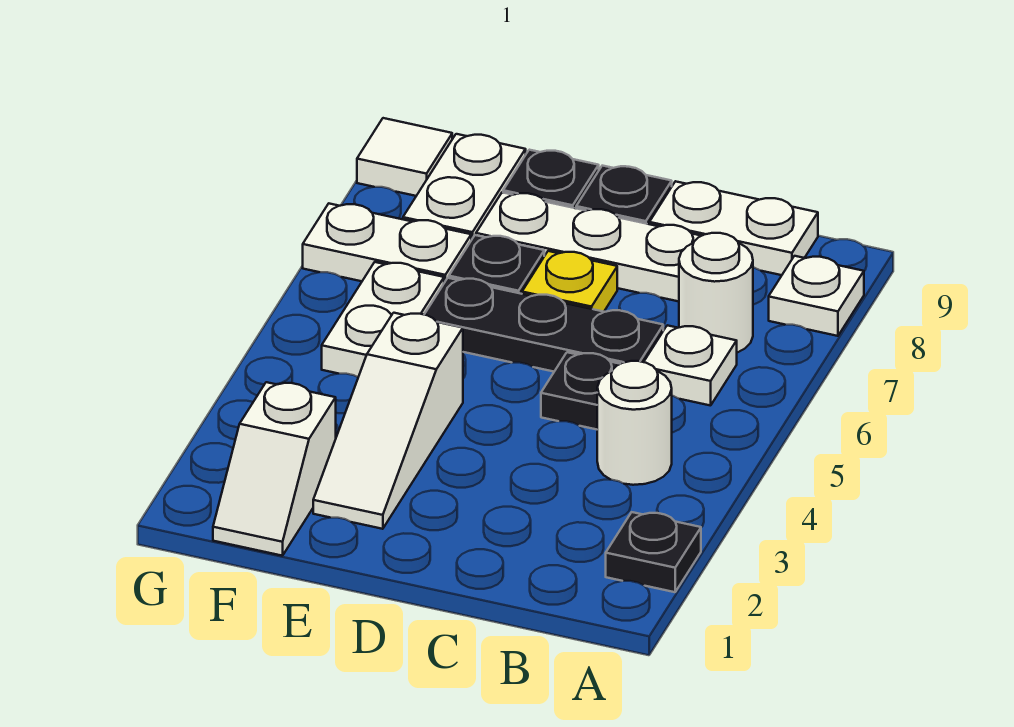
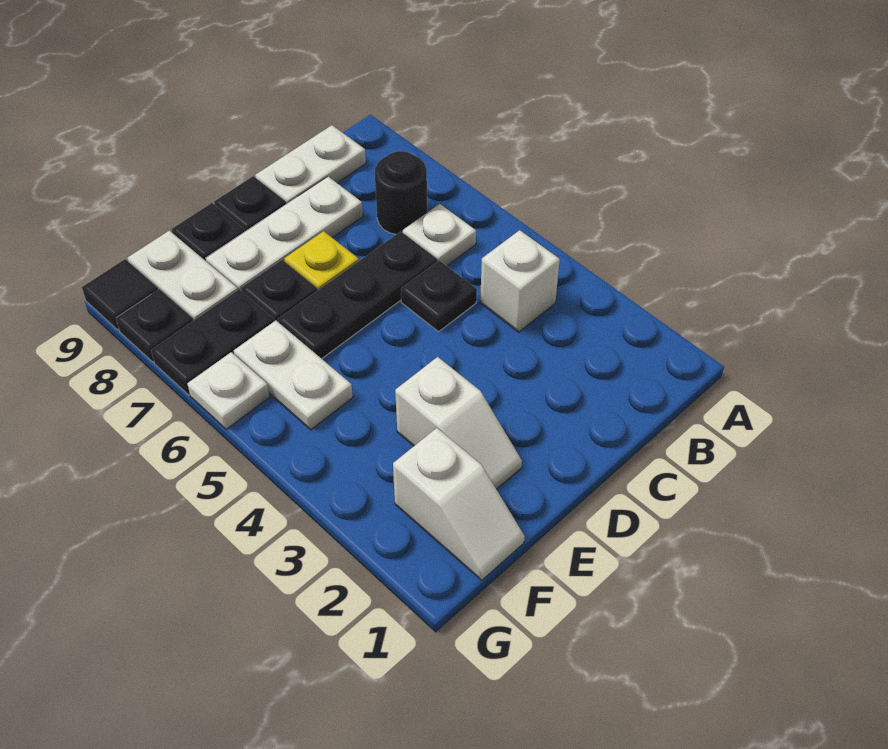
black plate A2 level 1 -> black plate G8 level 1
white plate A8 level 1 -> white plate G6 level 1
white round brick B4 level 1 -> white brick B4 level 1
white round brick B7 level 1 -> black round brick B7 level 1
white slope E2:E4 level 1 top 4 -> white slope E2:E3 level 1 top 3
white plate F7:G7 level 1 -> black plate F7:G7 level 1
white tile G9 level 1 -> black tile G9 level 1

